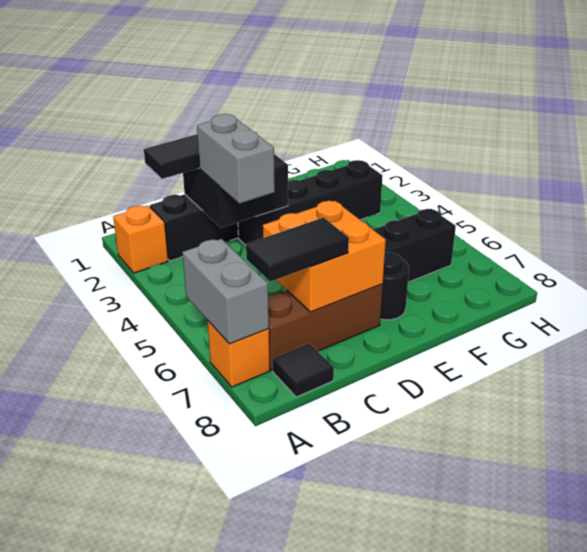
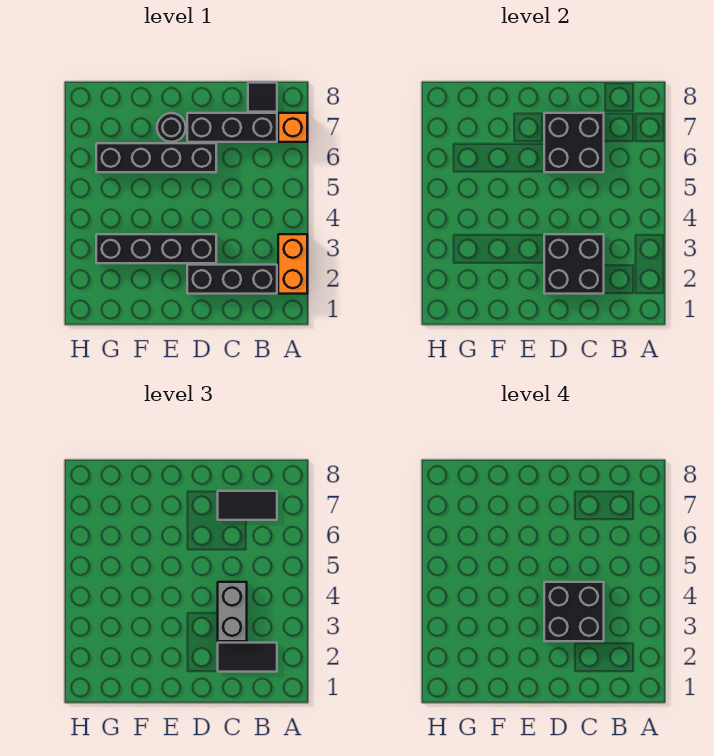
orange brick A2 level 1 -> orange brick A2:A3 level 1
grey brick A6:A7 level 2 -> none
brown brick B7:D7 level 1 -> black brick B7:D7 level 1
none -> black brick C3:D4 level 4
orange brick C6:D7 level 2 -> black brick C6:D7 level 2

